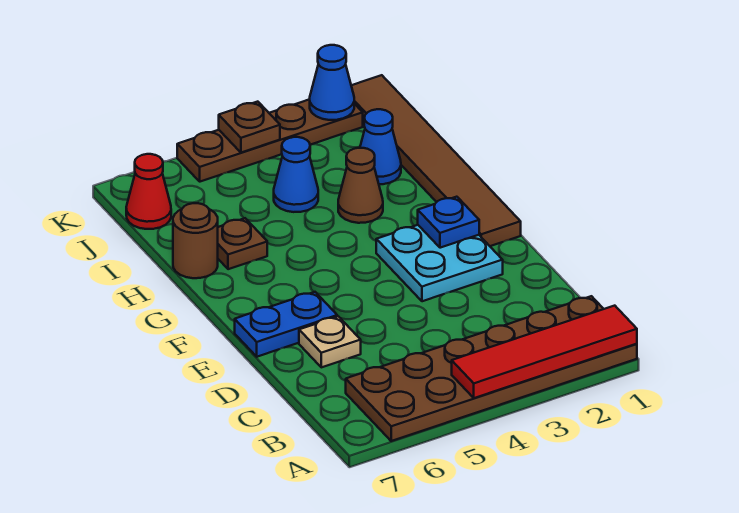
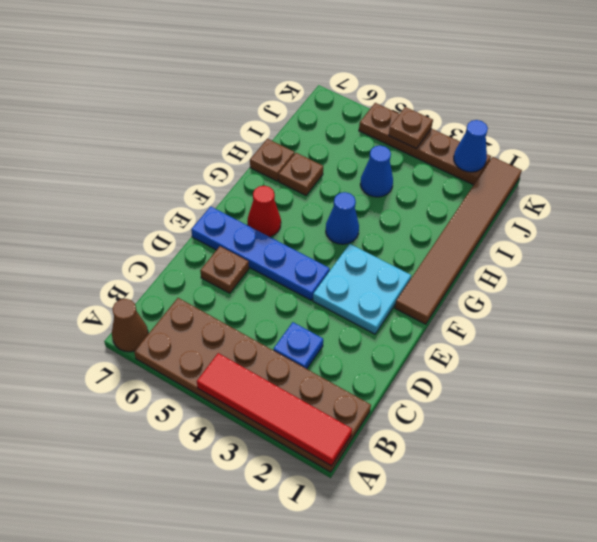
tan plate D6 level 1 -> brown plate D6 level 1
blue plate E6:E7 level 1 -> blue plate E4:E7 level 1
blue plate F2 level 2 -> blue plate C3 level 1
brown cone H3 level 1 -> brown cone A7 level 1
brown round brick H7 level 1 -> brown plate H7 level 1
blue cone I2 level 1 -> blue cone G4 level 1
red cone J7 level 1 -> red cone F6 level 1

